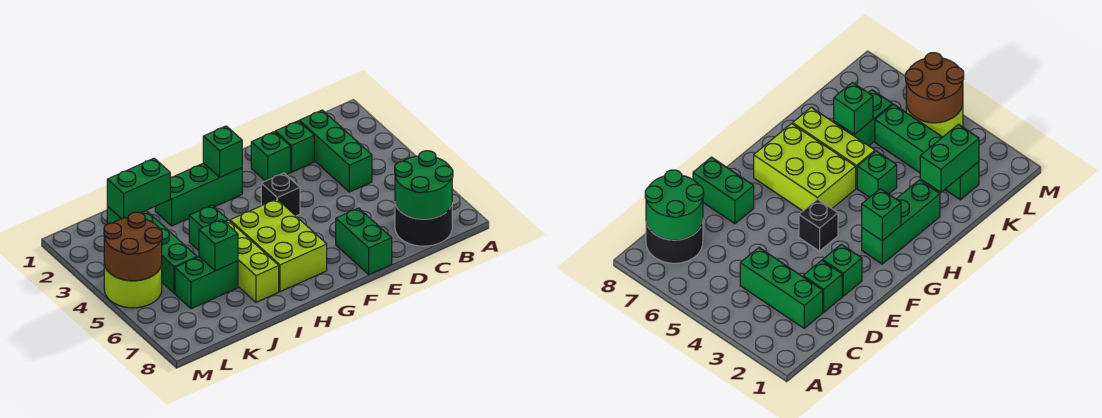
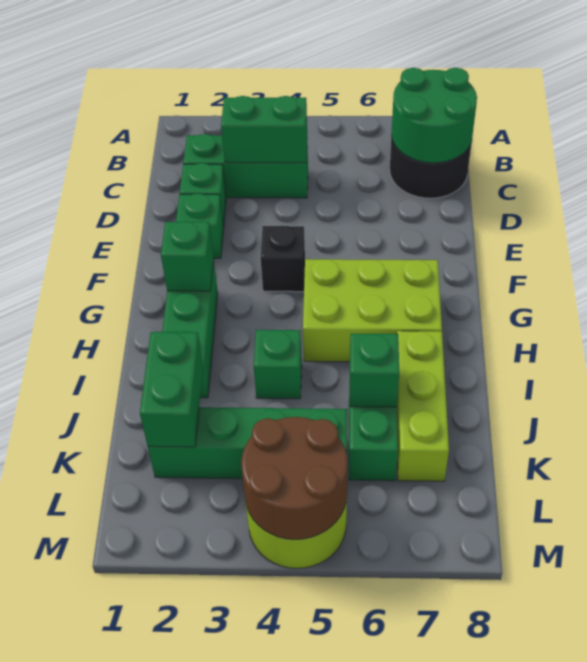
green brick E7:E8 level 1 -> green brick C3:C4 level 2
lime brick I5:I7 level 1 -> lime brick I7:K7 level 1

